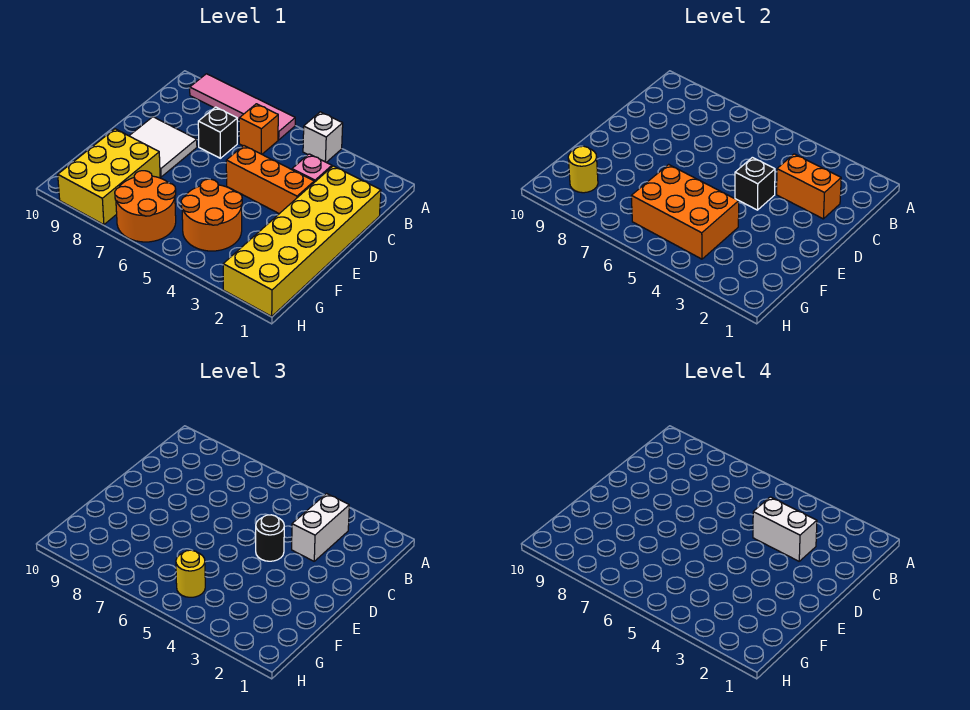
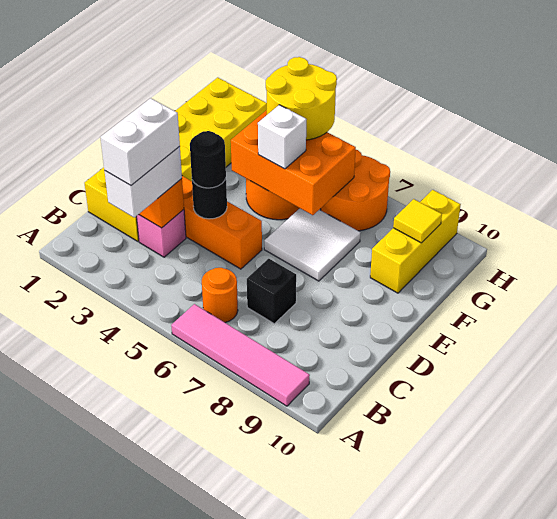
white brick A4 level 1 -> white brick F5 level 3
orange brick B6 level 1 -> orange round brick B6 level 1
white brick C3:C4 level 4 -> white brick B3:C3 level 4
black brick D4 level 2 -> black round brick D4 level 2
white tile D8:E9 level 1 -> white tile E6:F7 level 1
yellow brick F8:H9 level 1 -> yellow brick F9:H9 level 1
yellow round brick G5 level 3 -> yellow round brick G4:H5 level 3
yellow round brick G9 level 2 -> yellow tile G9 level 2

